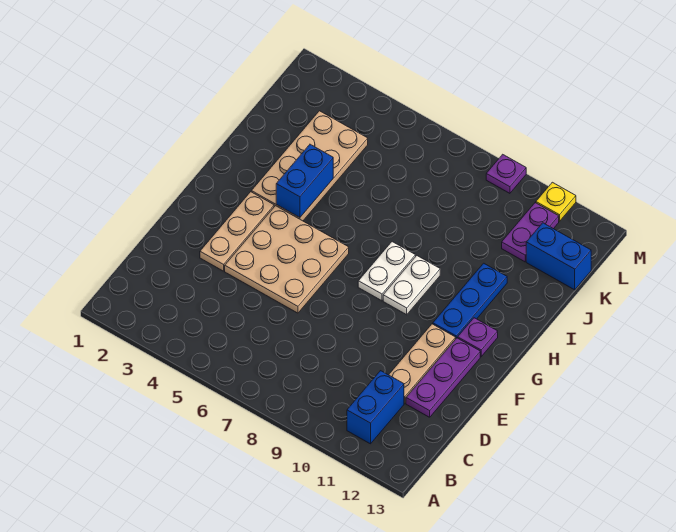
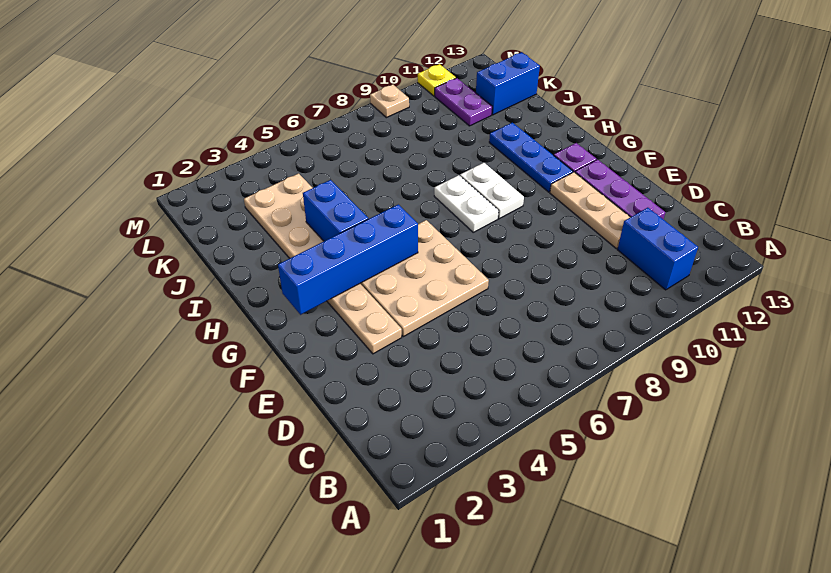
none -> blue brick G2:G5 level 2
purple plate M9 level 1 -> tan plate M9 level 1

